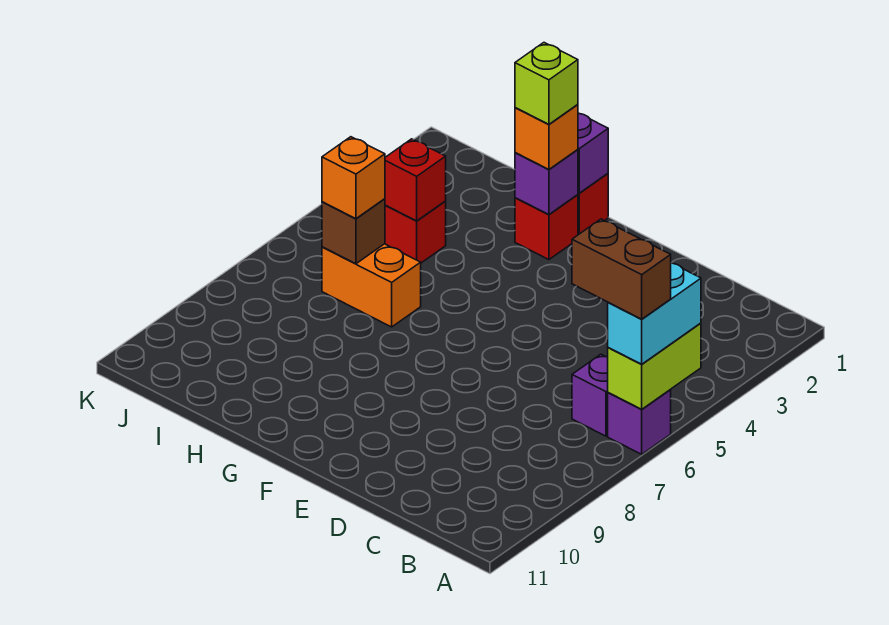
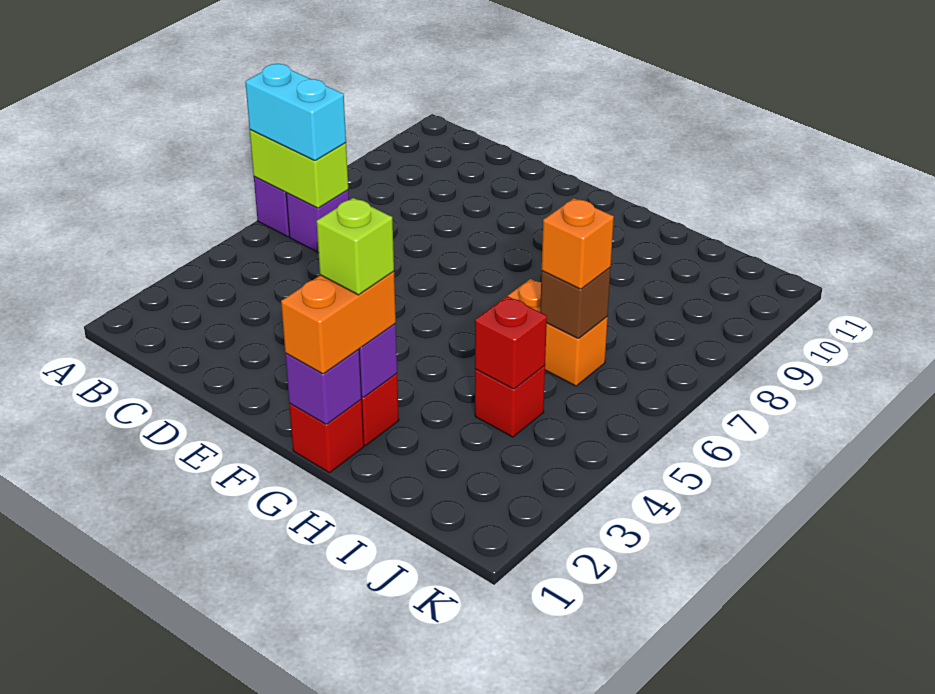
lime brick A5:A6 level 2 -> lime brick A6:B6 level 2
cyan brick A5:A6 level 3 -> cyan brick A6:B6 level 3
brown brick A6:B6 level 4 -> none
orange brick G2 level 3 -> orange brick G1:G2 level 3

